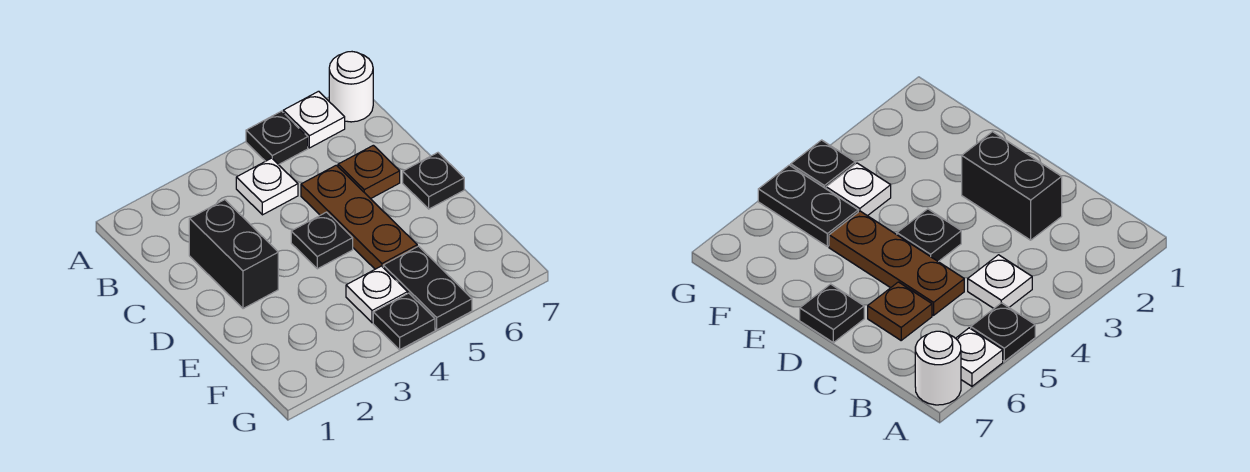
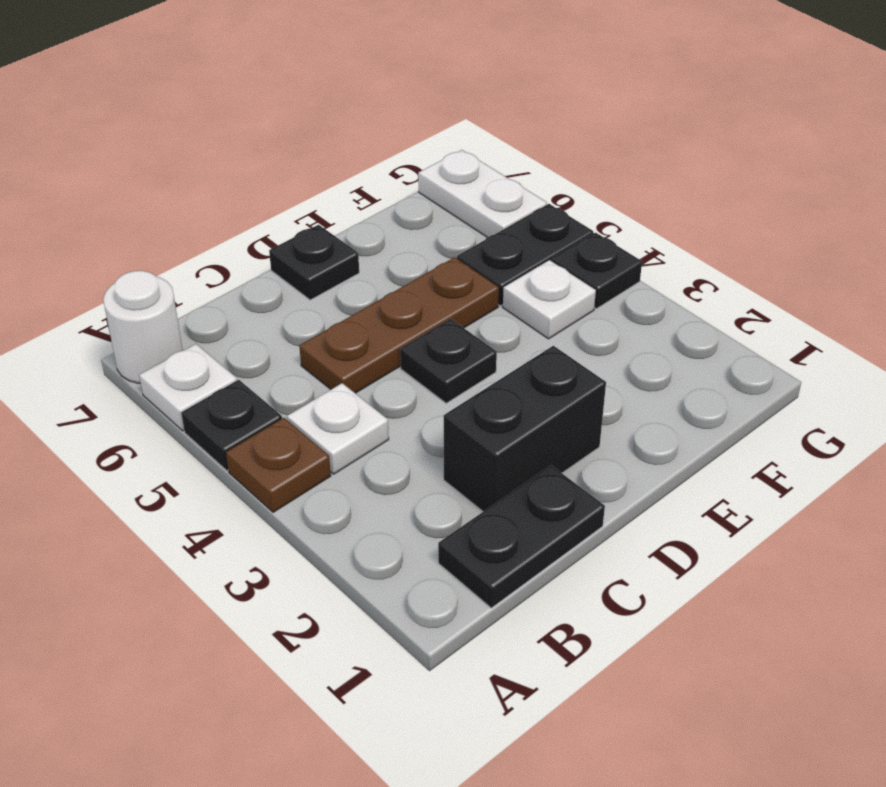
none -> black plate B1:C1 level 1
brown plate C6 level 1 -> brown plate A4 level 1
none -> white plate G6:G7 level 1

